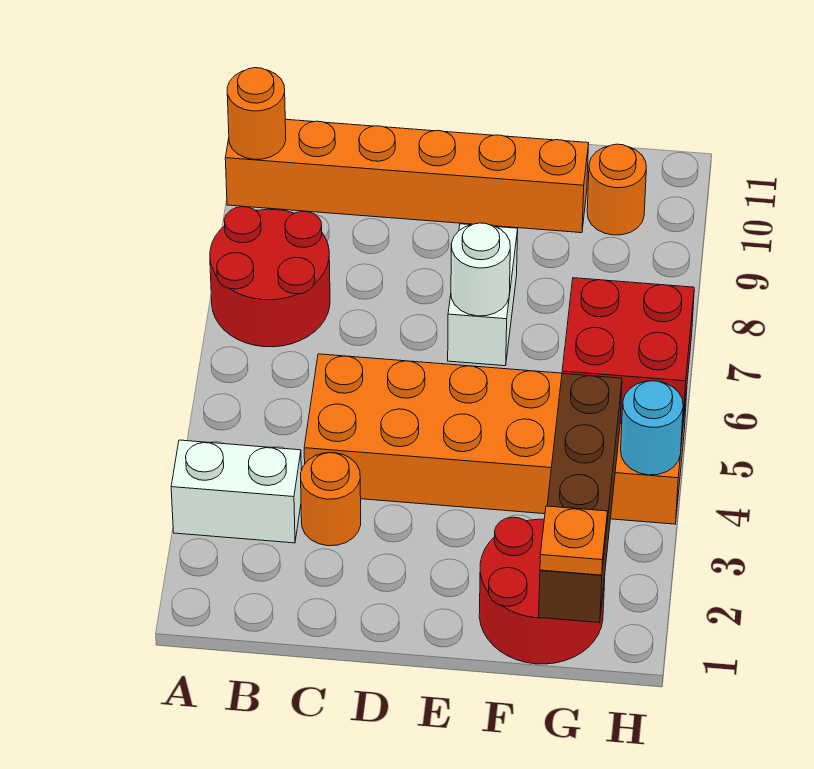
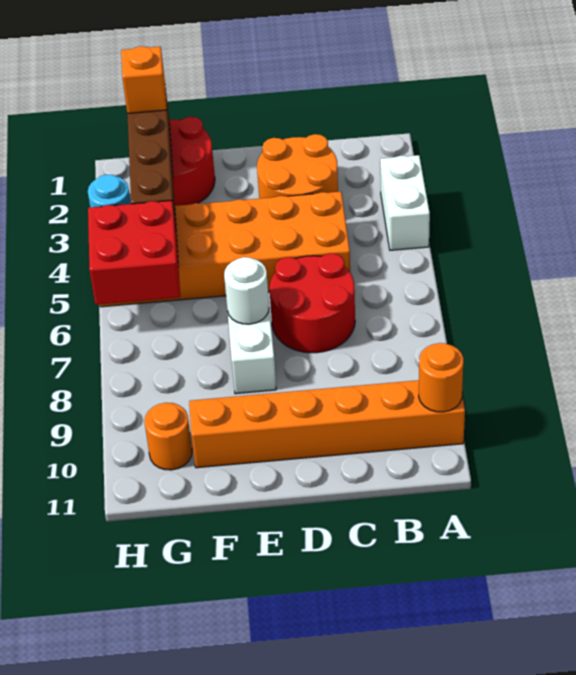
white brick A3:B3 level 1 -> white brick A3:A4 level 1
red round brick A7:B8 level 1 -> red round brick C6:D7 level 1
orange round brick C3 level 1 -> orange round brick C2:D3 level 1
orange plate G1 level 3 -> orange brick G1 level 3

